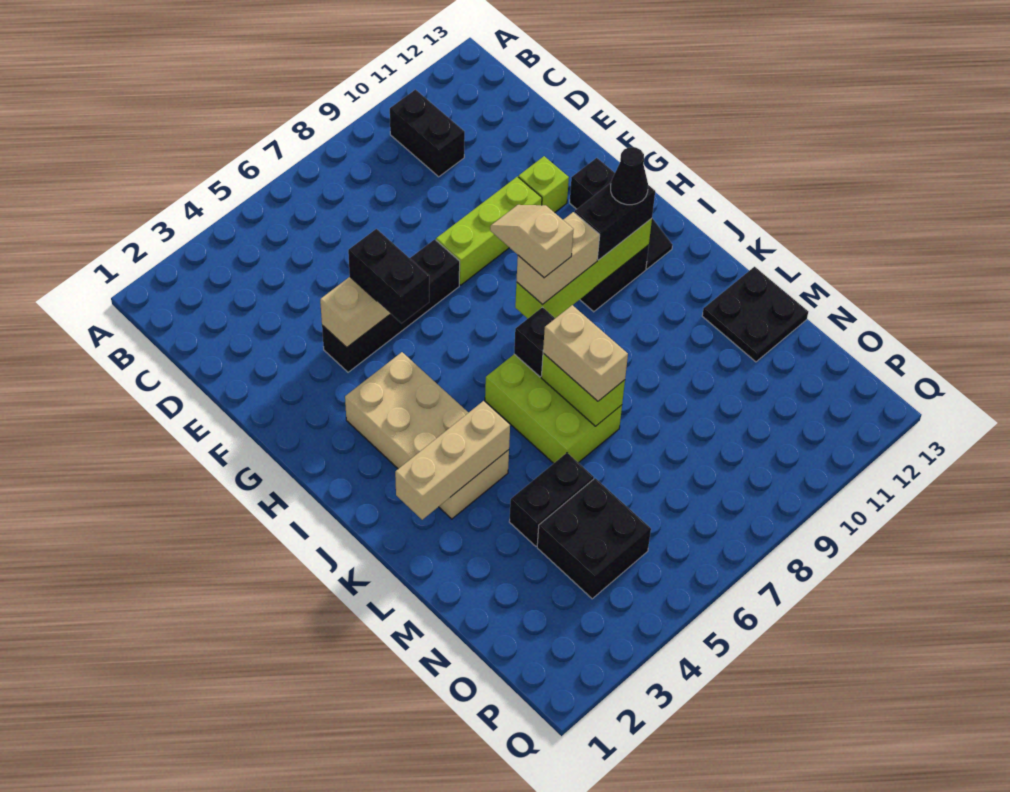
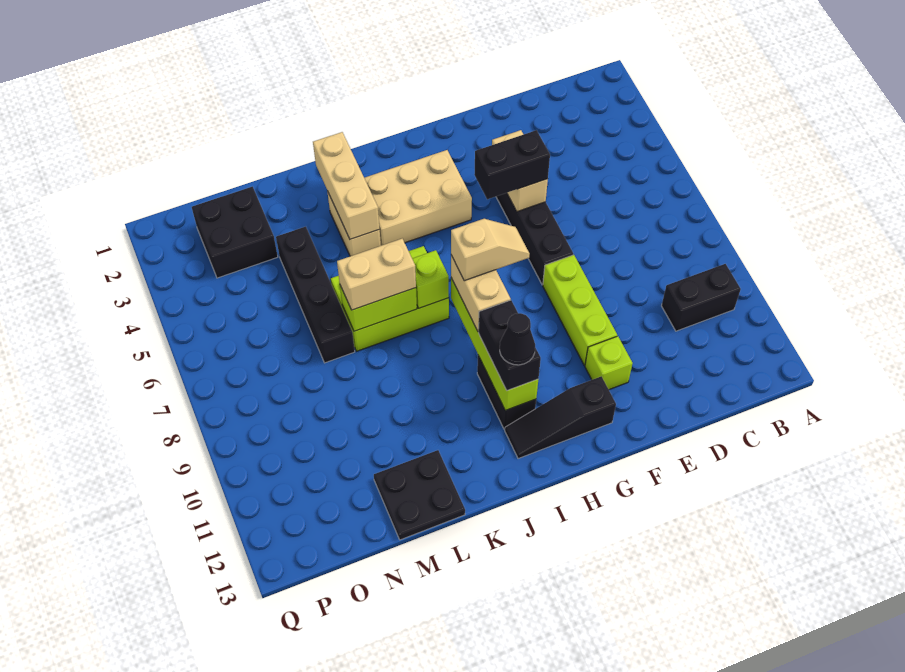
black brick J7 level 2 -> lime brick J7 level 2
black brick M4:M5 level 1 -> black brick M4:M7 level 1
black brick N4:O5 level 1 -> black brick N2:O3 level 1

